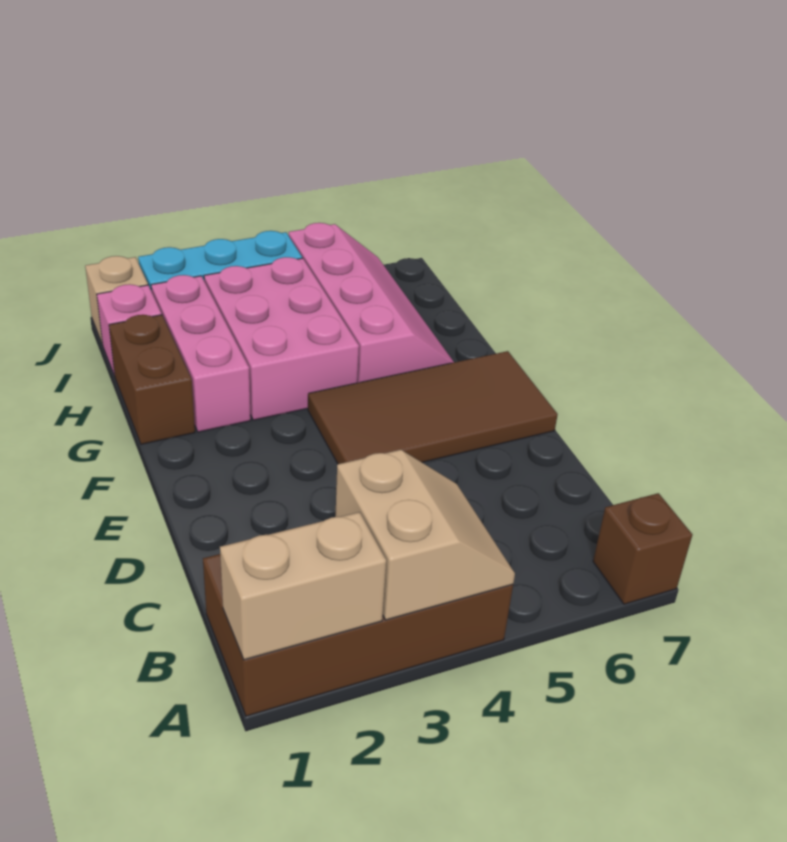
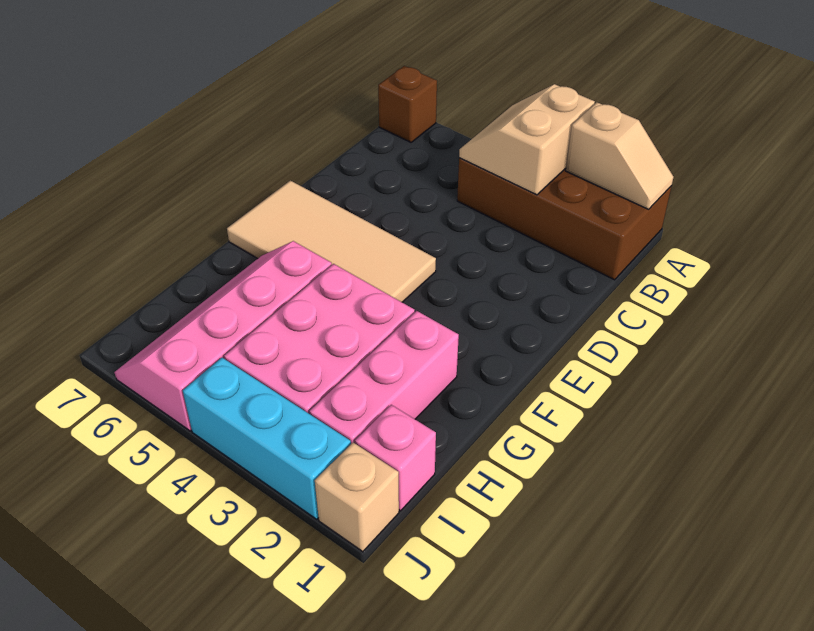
tan brick A1:A2 level 2 -> tan slope A1:A2 level 2 top 2
brown tile E4:F7 level 1 -> tan tile E4:F7 level 1
brown brick G1:H1 level 1 -> none

